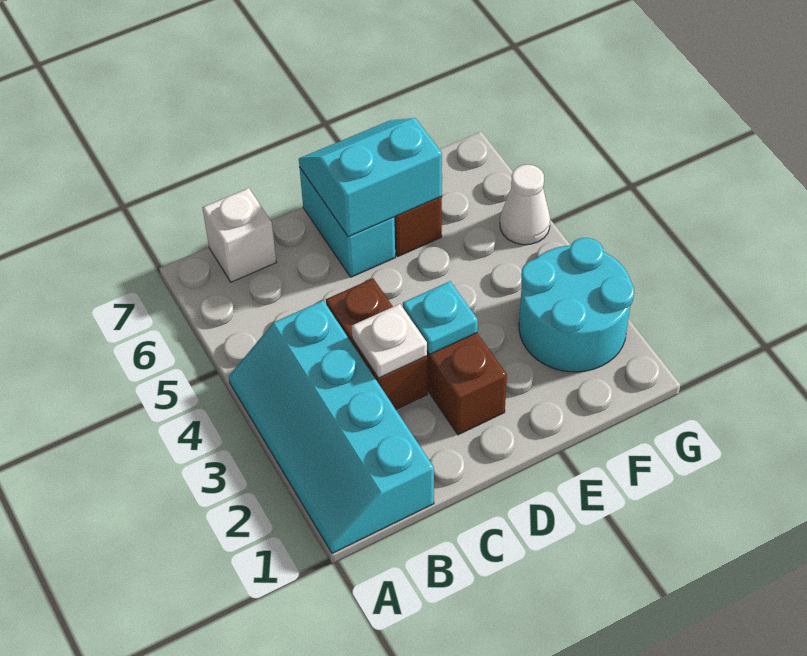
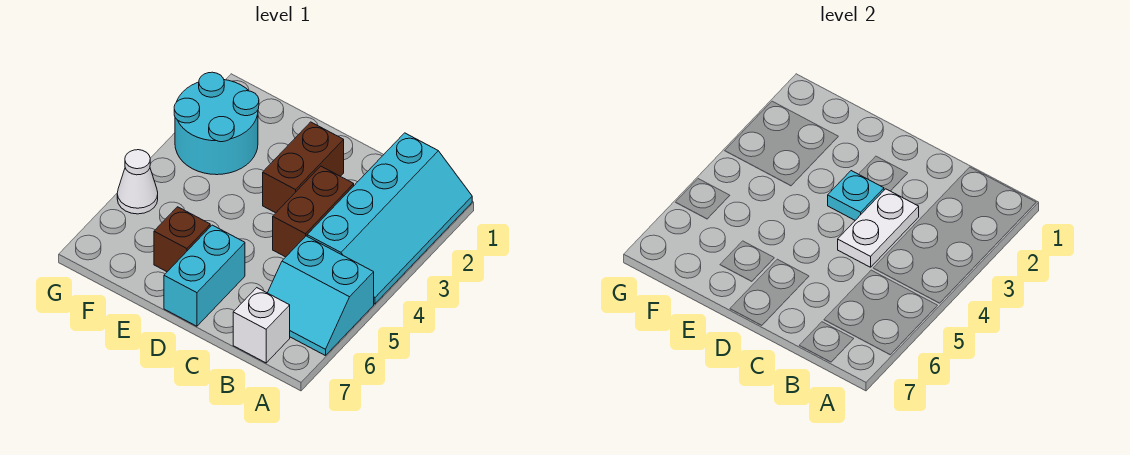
white plate C3 level 2 -> white plate C3:C4 level 2
cyan slope D6:E7 level 2 top 6 -> cyan slope A5:B6 level 1 top 5

